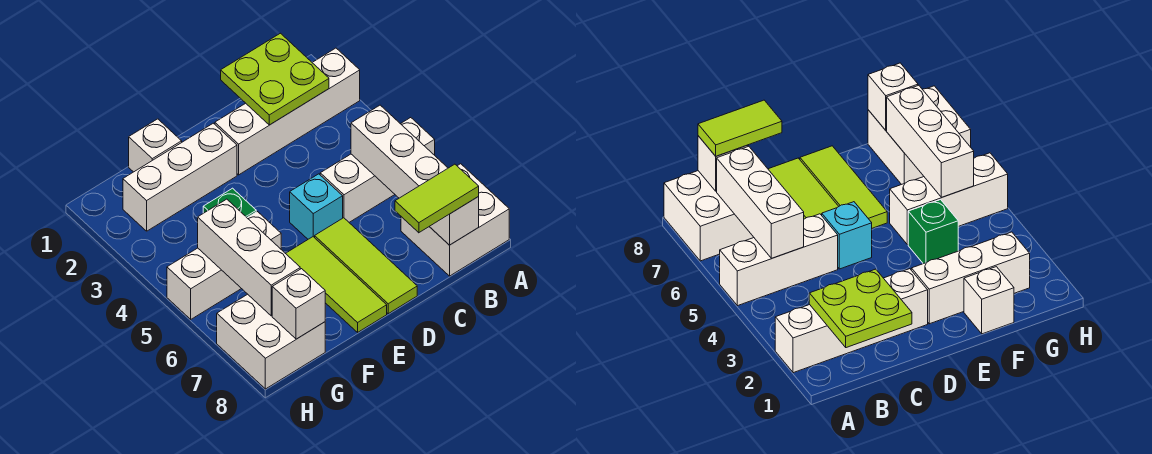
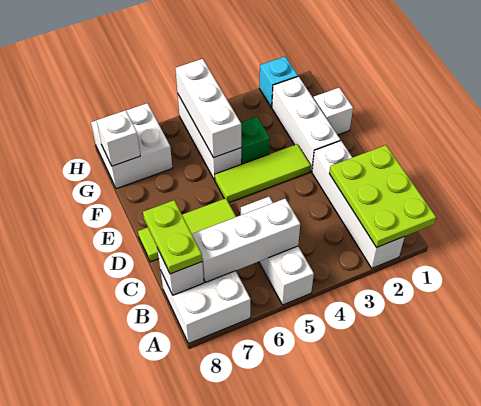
lime plate B1:C2 level 2 -> lime plate A1:C2 level 2
lime tile B8:C8 level 3 -> lime plate B8:C8 level 3
cyan brick D5 level 1 -> cyan brick H2 level 1
lime tile E6:E8 level 1 -> lime tile E3:E5 level 1
white brick G5:G7 level 2 -> white brick F5:H5 level 2

